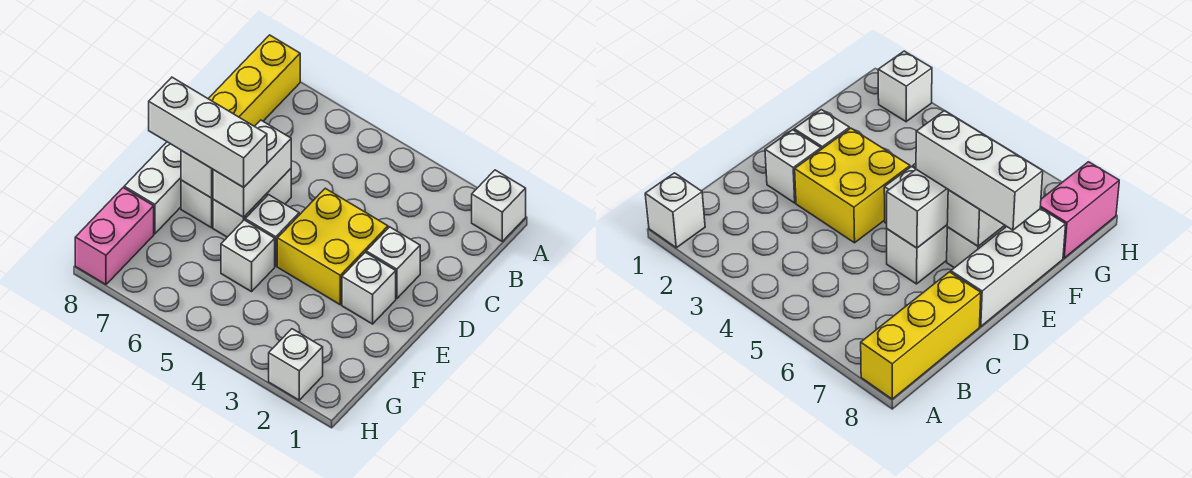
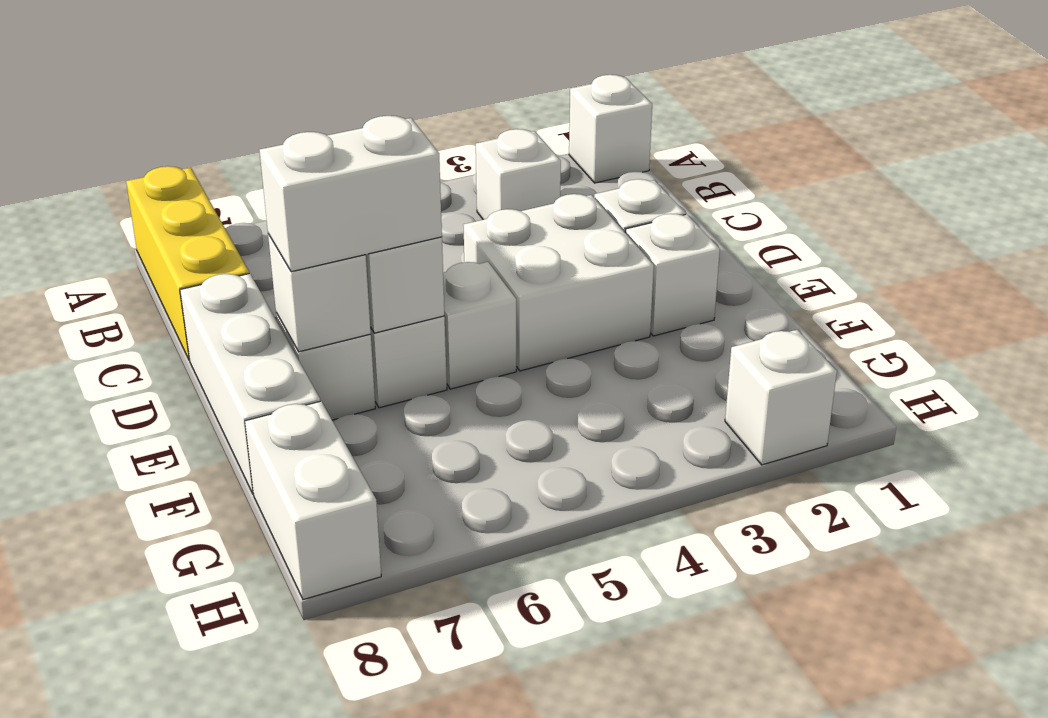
yellow brick D3:E4 level 1 -> white brick D3:E4 level 1
white brick E6:E8 level 3 -> white brick E6:E7 level 3
white brick F5 level 1 -> white brick B3 level 1
pink brick G8:H8 level 1 -> white brick G8:H8 level 1

